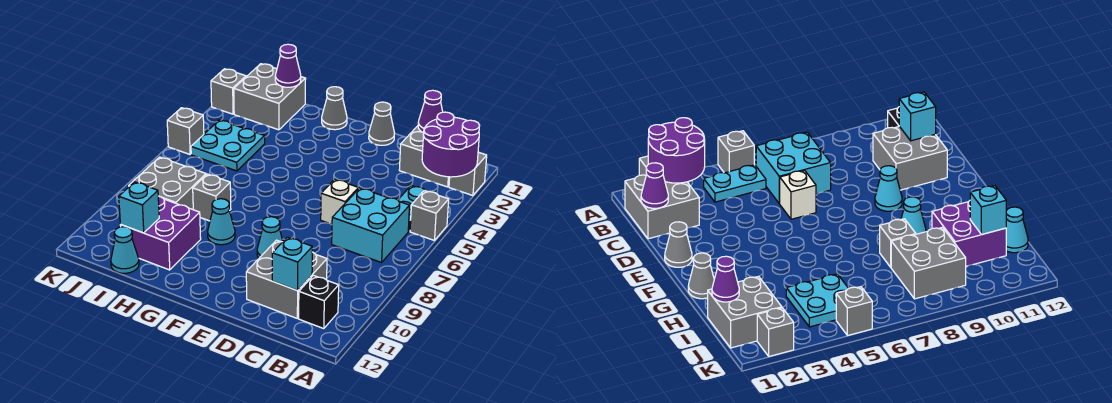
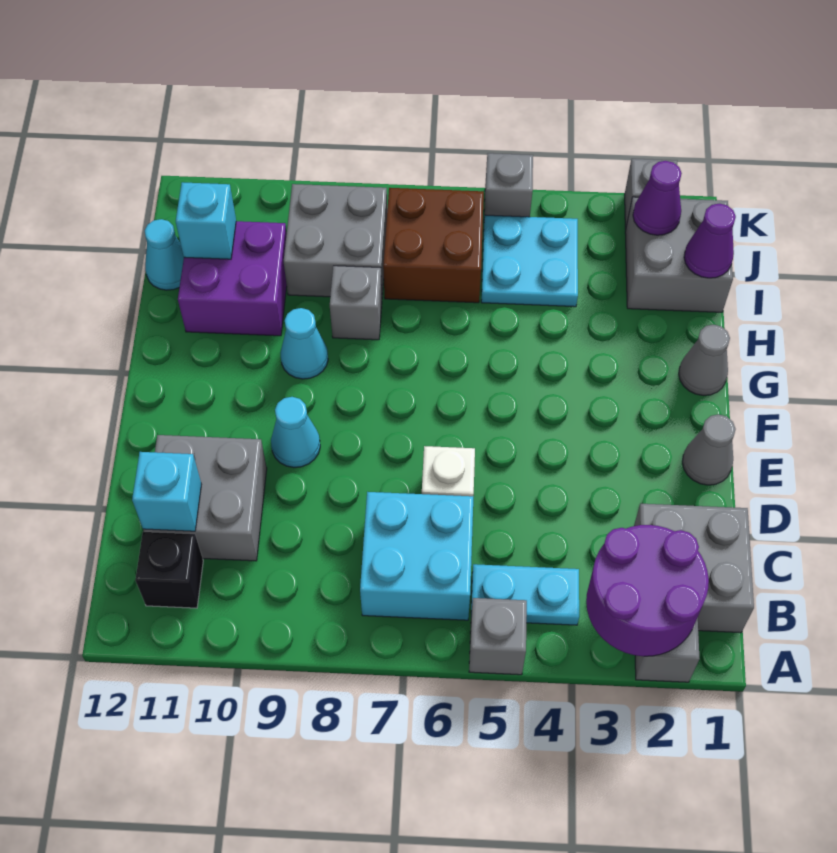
purple cone C1 level 2 -> purple cone J2 level 2
none -> brown brick I6:J7 level 1

